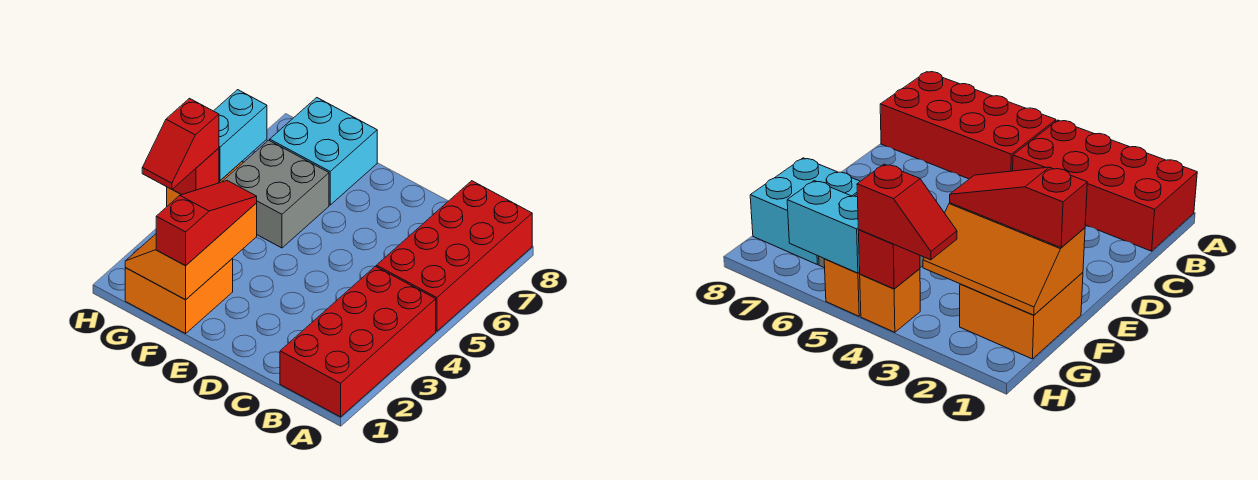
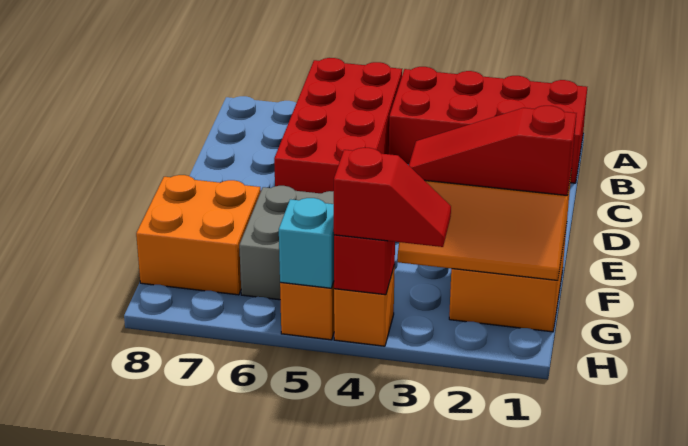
red brick A5:B8 level 1 -> red brick A5:D6 level 1
cyan brick F7:G8 level 1 -> orange brick F7:G8 level 1
cyan brick H5:H6 level 2 -> cyan brick H5 level 2

